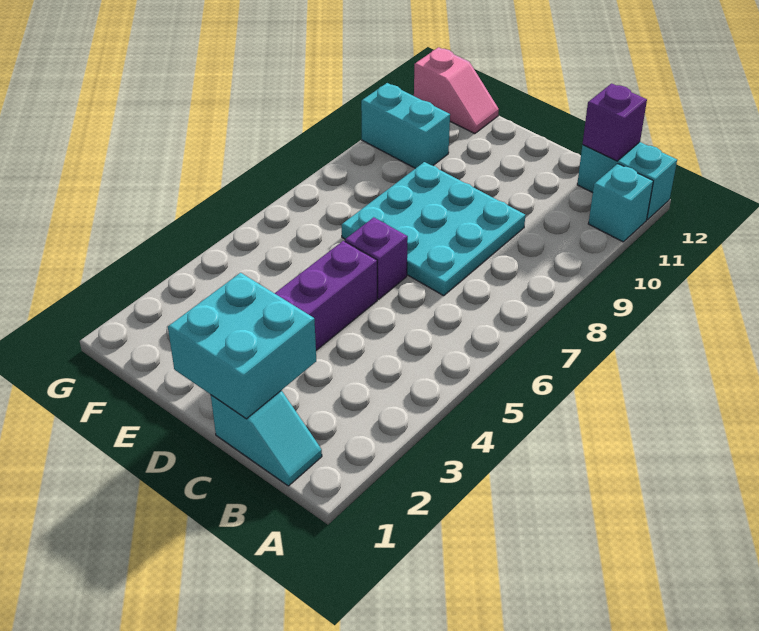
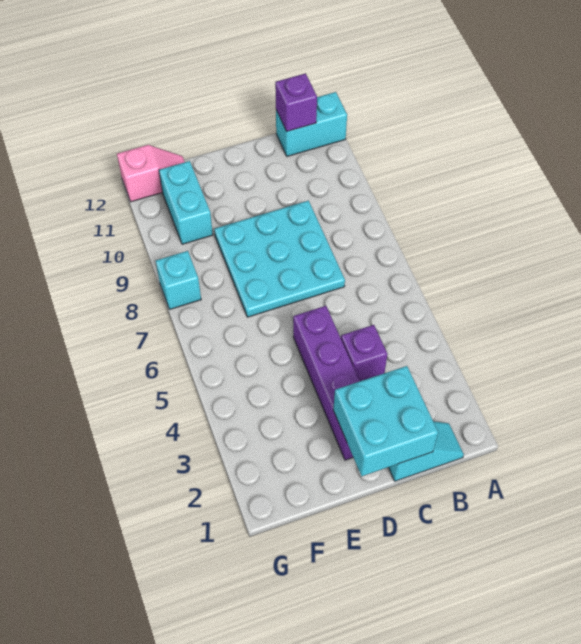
cyan brick A11 level 1 -> cyan brick G8 level 1
purple brick D6 level 1 -> purple brick C4 level 1
cyan brick F10:G10 level 1 -> cyan brick F10:F11 level 1

